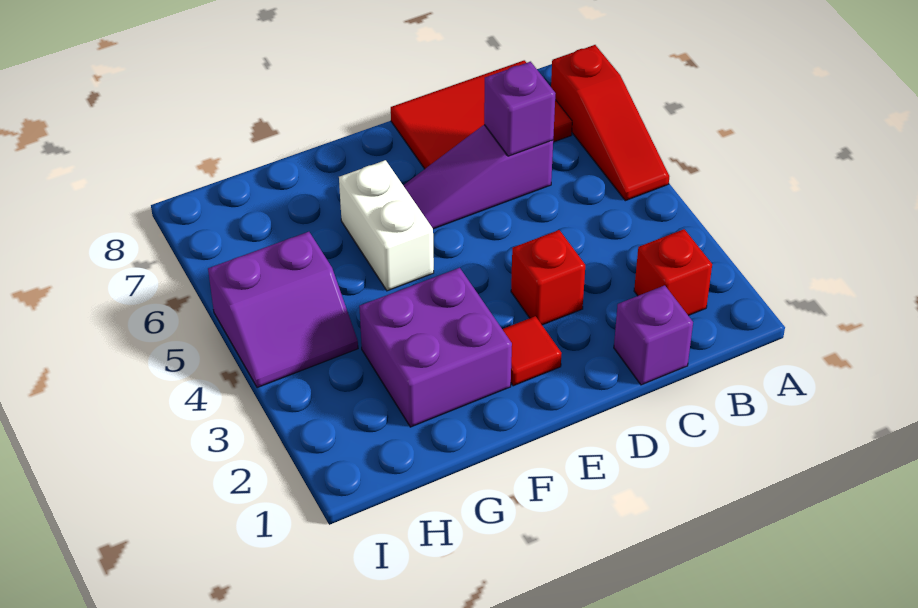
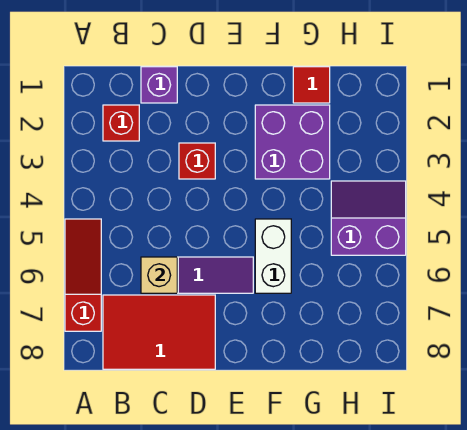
purple brick C6 level 2 -> tan brick C6 level 2
red tile E2 level 1 -> red tile G1 level 1

